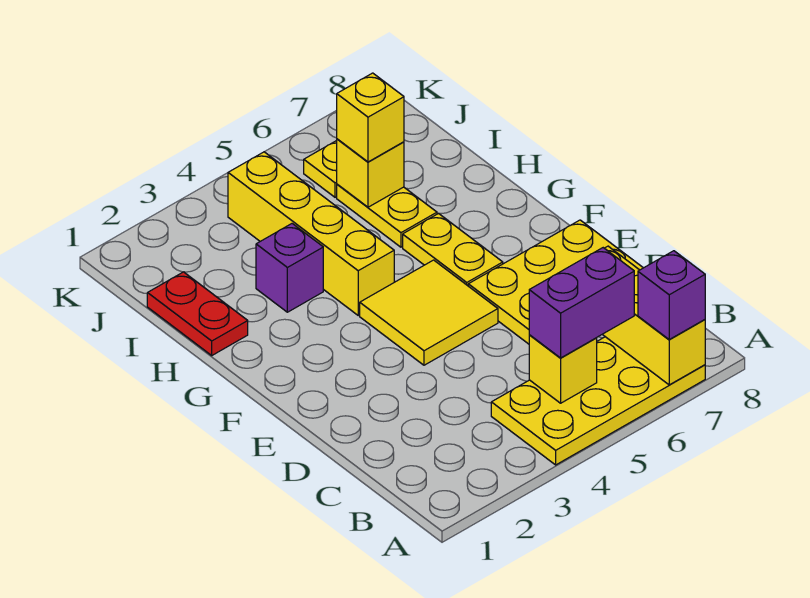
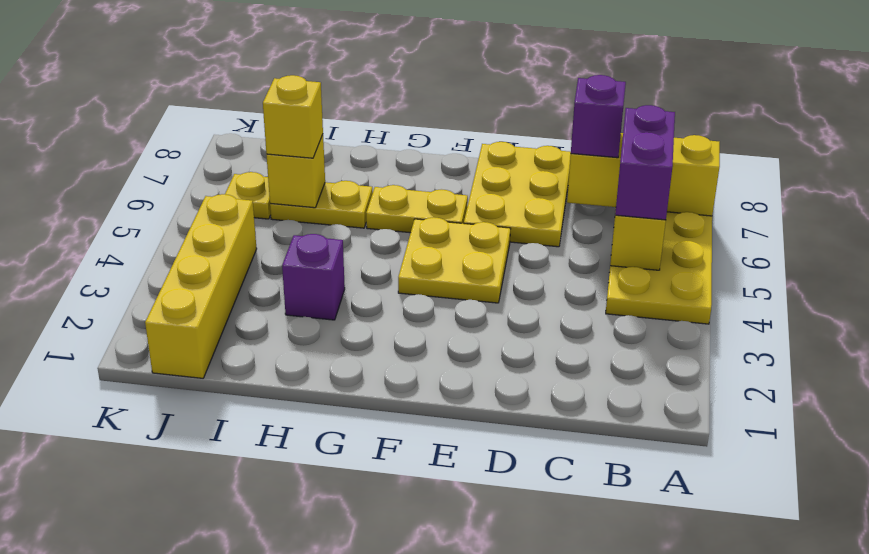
purple brick A7 level 3 -> purple brick C7 level 3
yellow tile E4:F5 level 1 -> yellow plate E4:F5 level 1
yellow brick G4:J4 level 1 -> yellow brick J1:J4 level 1
red plate H1:I1 level 1 -> none

